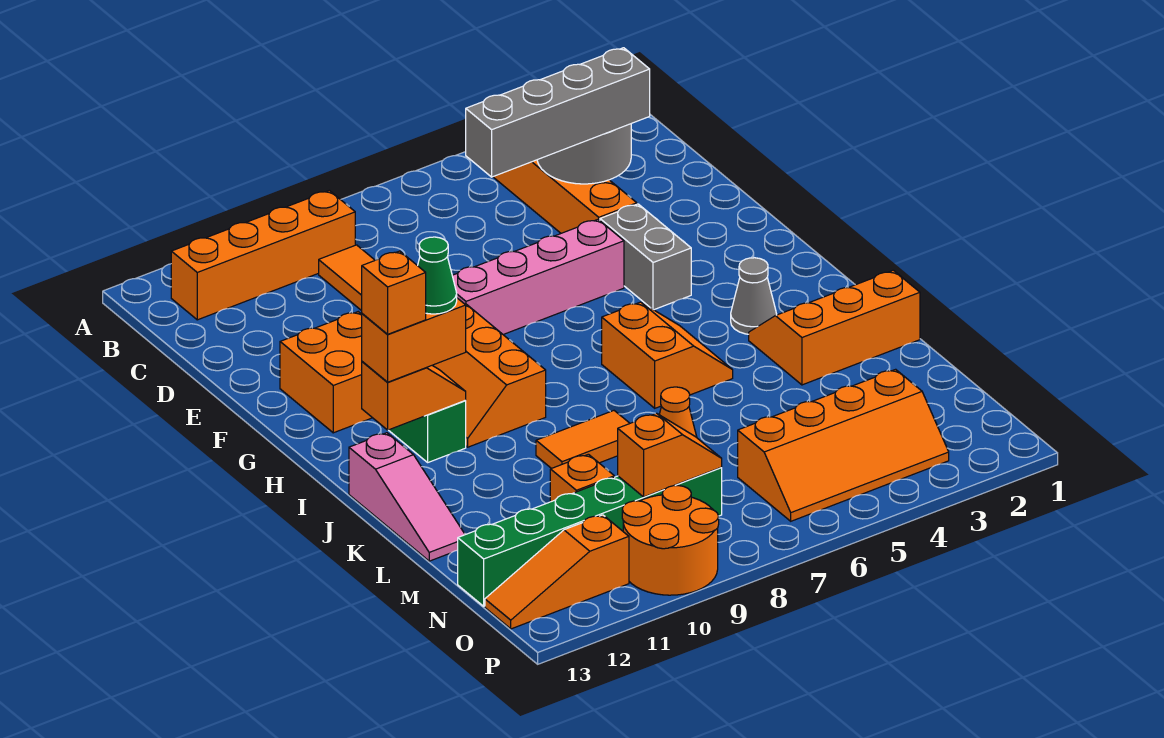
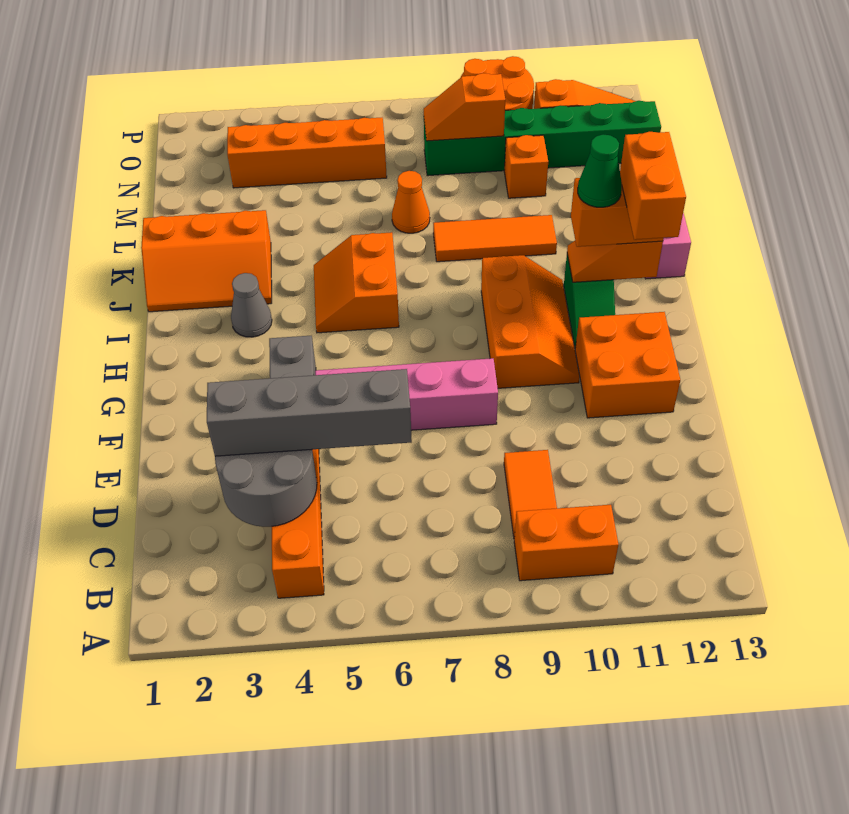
orange brick B9:B12 level 1 -> orange brick B9:B10 level 1
orange brick I12 level 4 -> orange brick H12:I12 level 4
orange tile K8:K9 level 1 -> orange tile K8:K10 level 1

